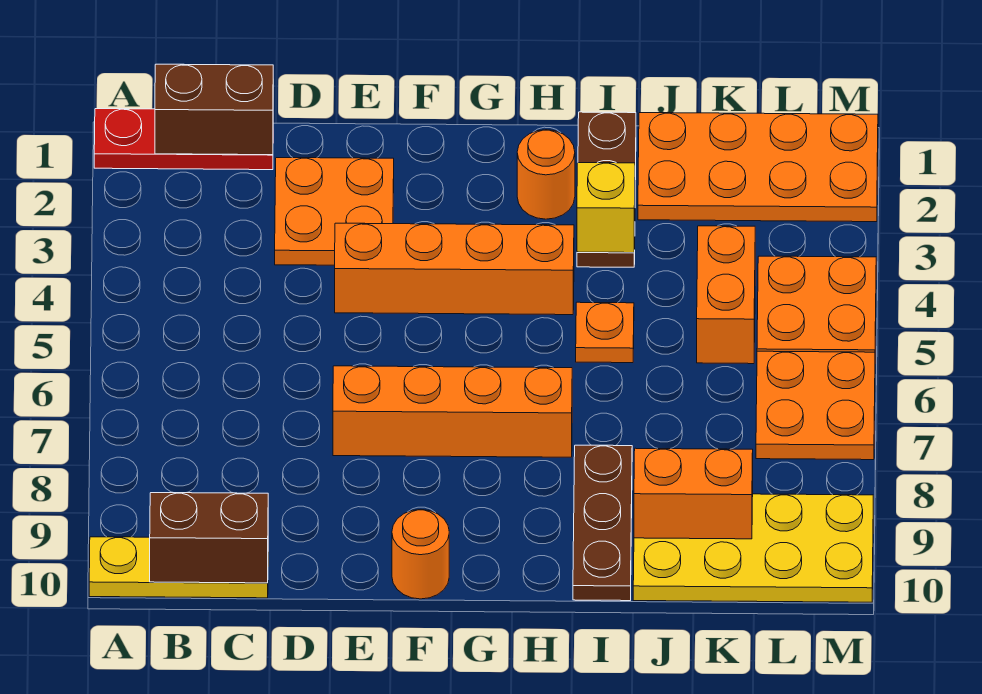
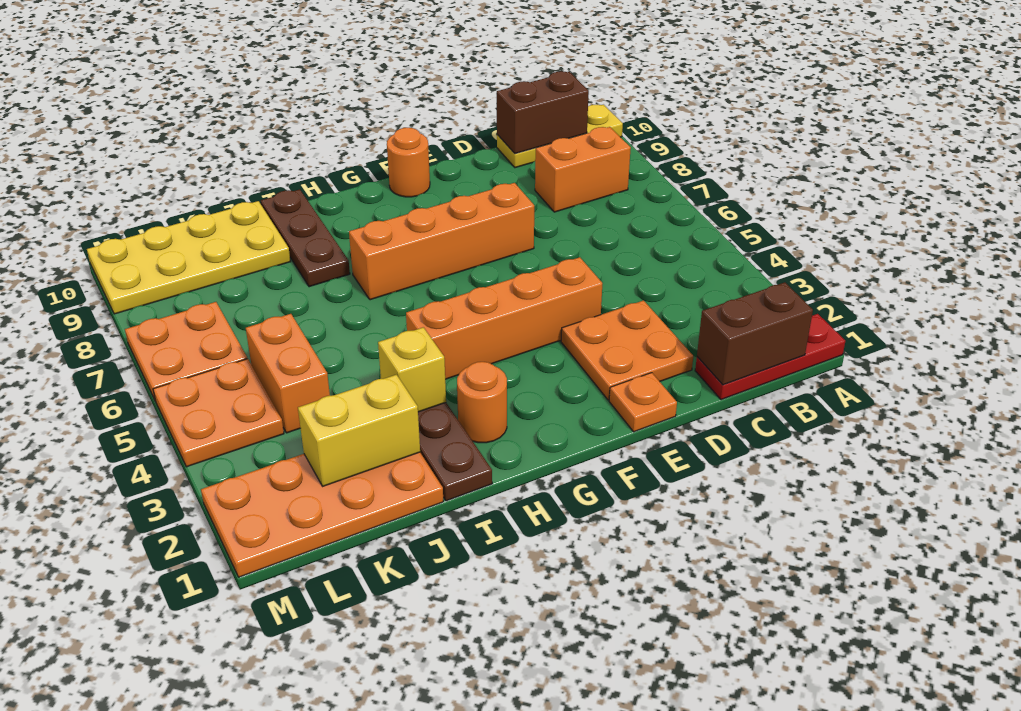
orange plate I5 level 1 -> orange plate E1 level 1
none -> yellow brick J2:K2 level 2
orange brick J9:K9 level 2 -> orange brick B8:C8 level 1

